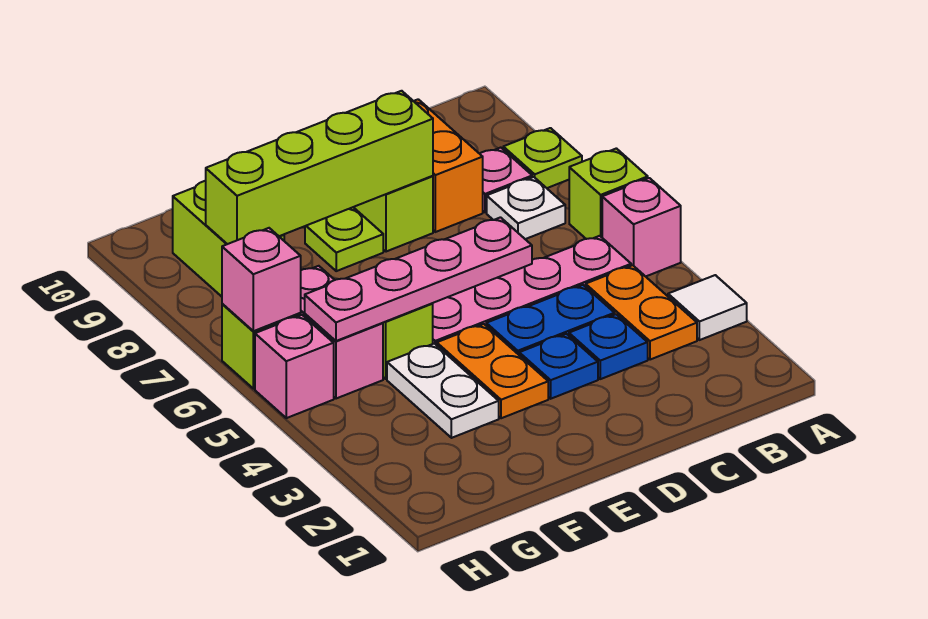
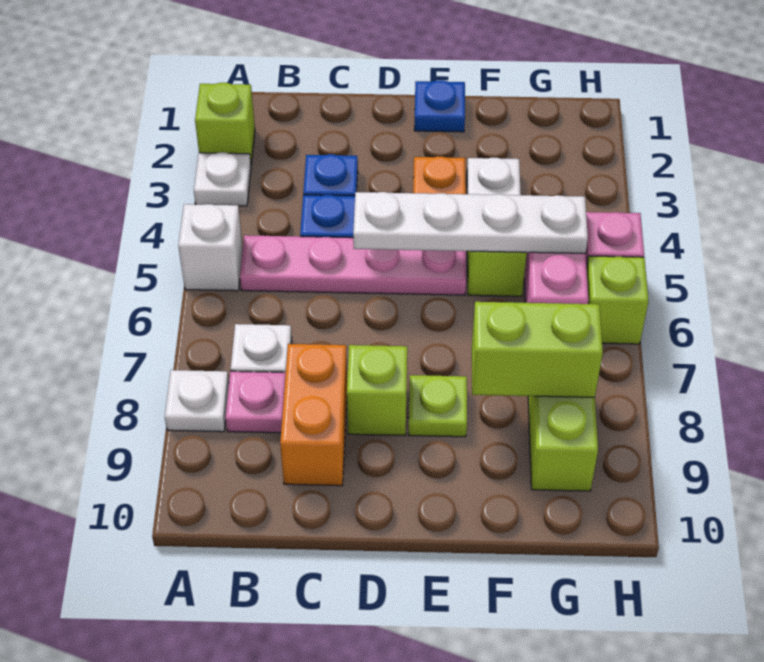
white tile A3 level 1 -> white plate A3 level 1
pink brick A5 level 1 -> white brick A5 level 1
lime brick A6 level 1 -> lime brick A2 level 1
lime plate A8 level 1 -> white plate A8 level 1
orange plate B3:B4 level 1 -> none
blue plate D3 level 1 -> blue plate E1 level 1
pink plate D5:G5 level 2 -> white plate D5:G5 level 2
lime brick D8:G8 level 2 -> lime brick F8:G8 level 2
pink brick H6 level 2 -> none

